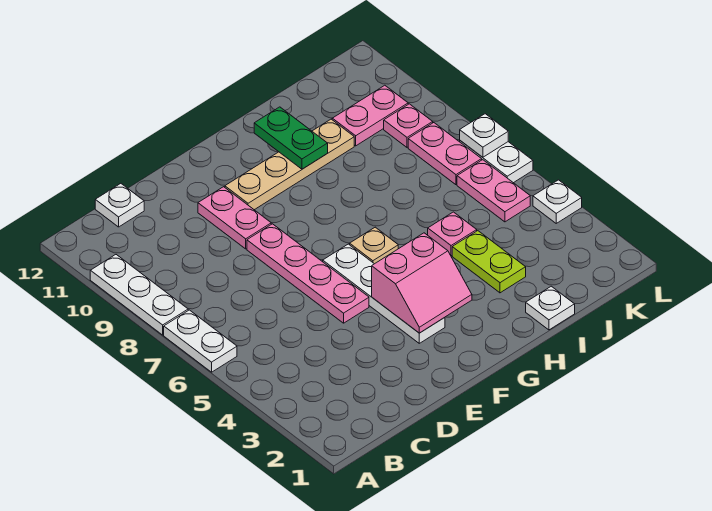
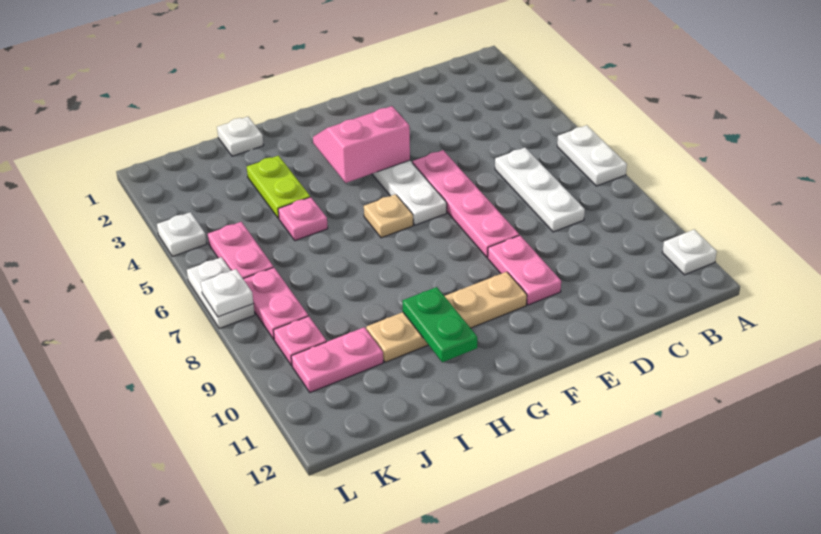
white plate A8:A10 level 1 -> white plate C6:C8 level 1
white plate C12 level 1 -> white plate A11 level 1

